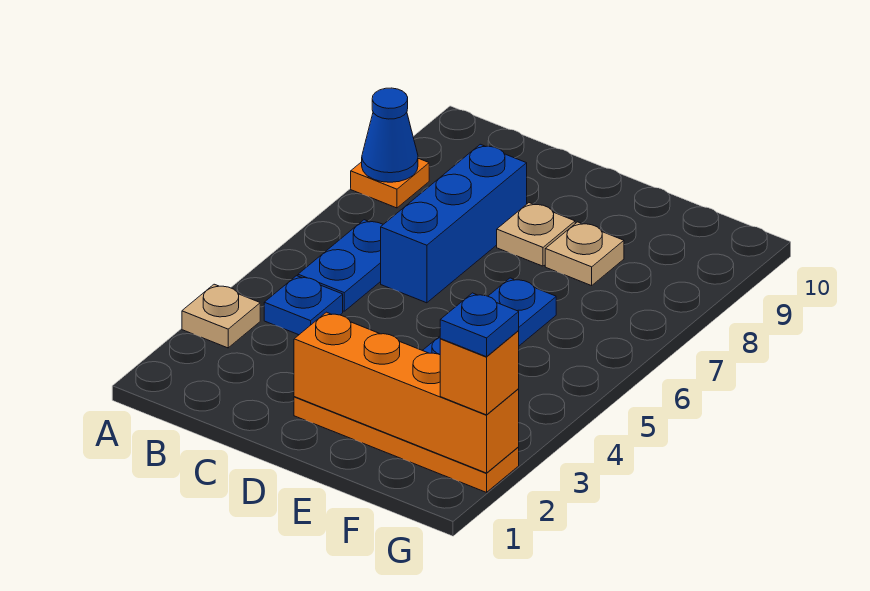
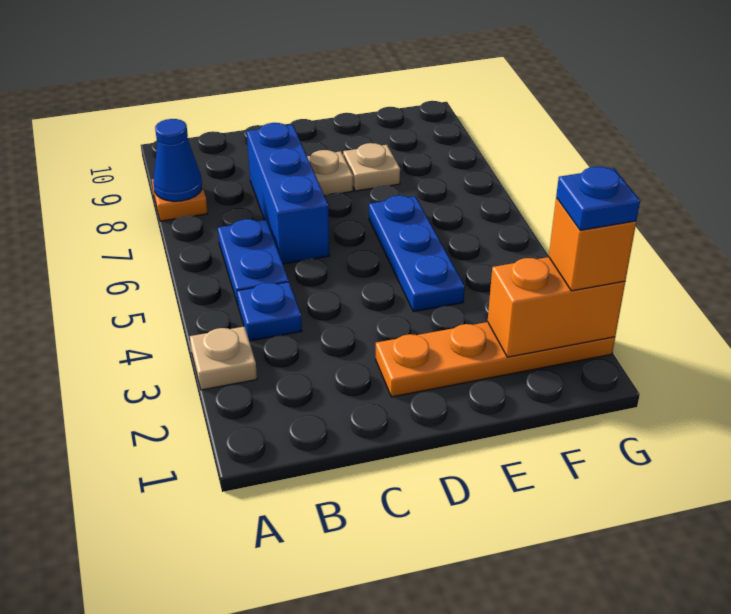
orange brick D2:G2 level 2 -> orange brick F2:G2 level 2

